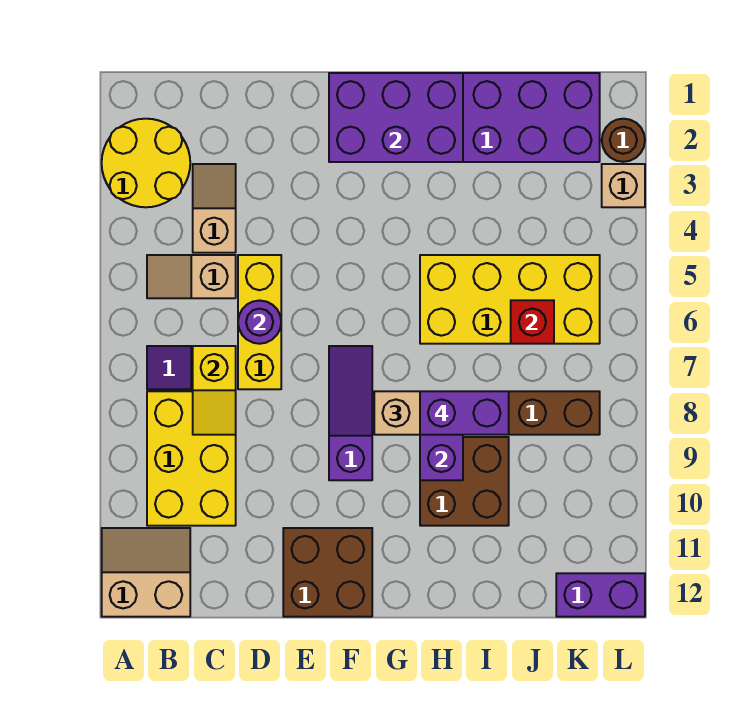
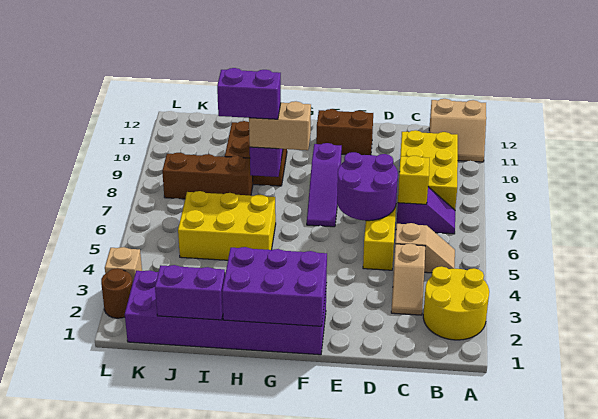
purple round brick D6 level 2 -> purple round brick D6:E7 level 2
brown brick E11:F12 level 1 -> brown brick E11:F11 level 1
yellow brick H5:K6 level 1 -> yellow brick H5:J6 level 1
red brick J6 level 2 -> none
purple brick K12:L12 level 1 -> purple brick I1:J1 level 2

